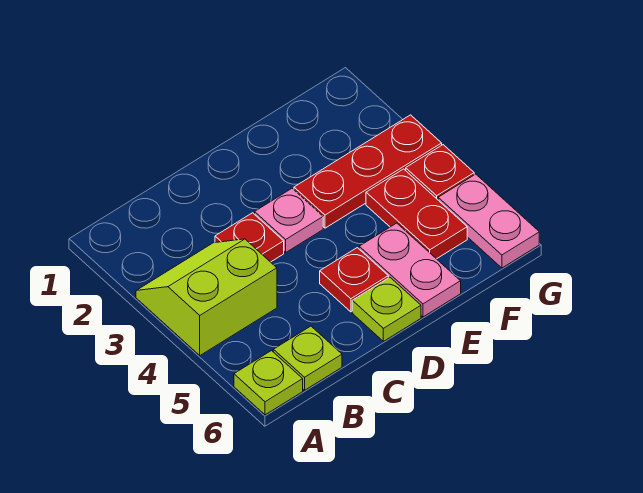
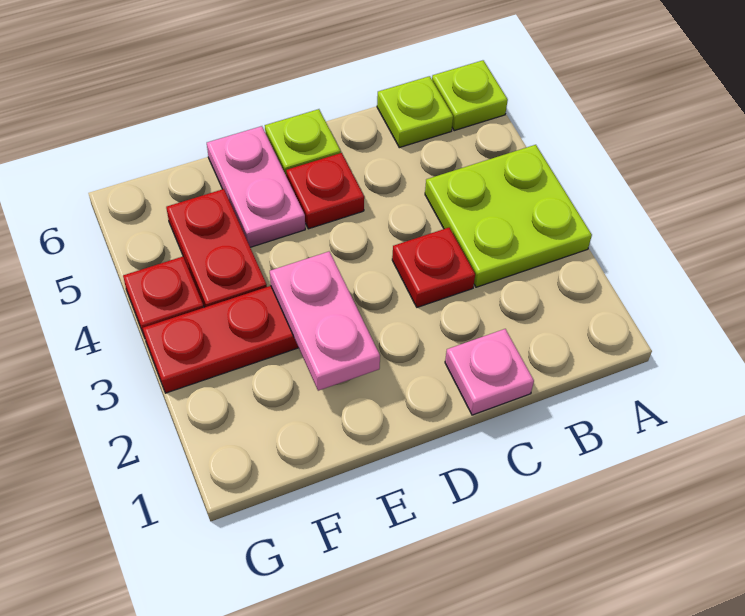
lime slope A3:B4 level 1 top 4 -> lime plate A3:B4 level 1
pink plate D3 level 1 -> pink plate C1 level 1
pink plate G5:G6 level 1 -> pink plate E2:E3 level 2

